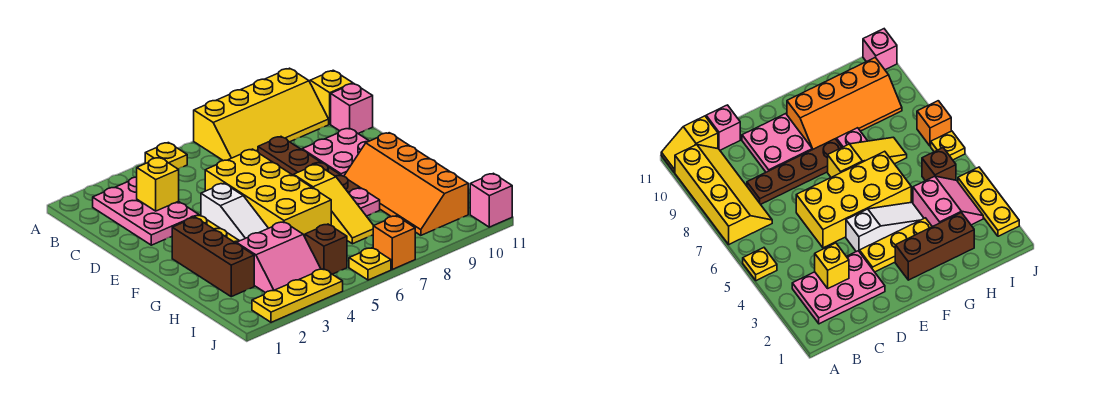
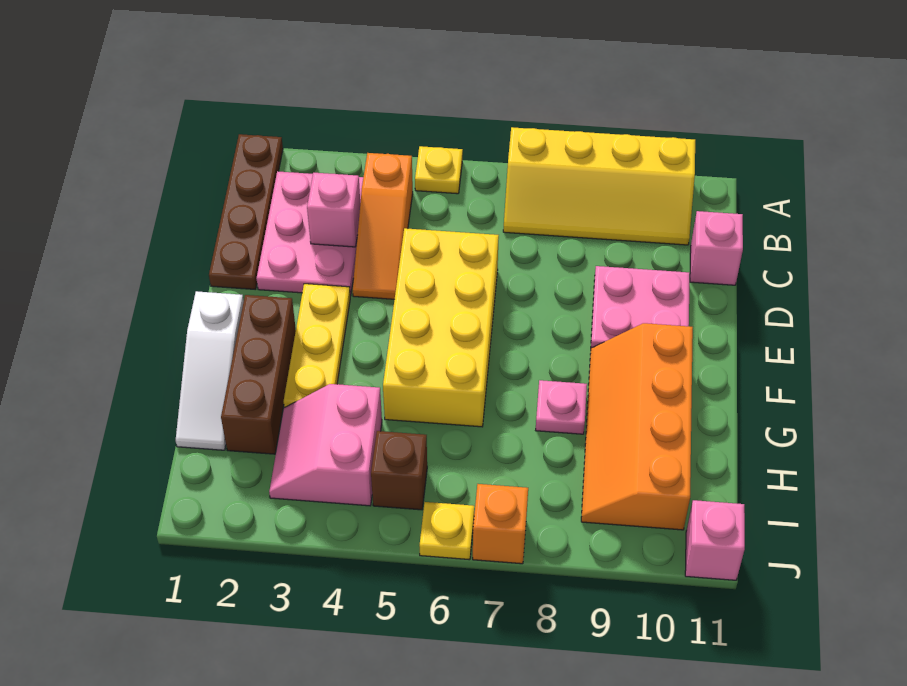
yellow slope A11:B11 level 1 top B -> none
none -> orange slope B4:D4 level 1 top B
yellow brick C3 level 2 -> pink brick C3 level 2
brown plate C8:F8 level 1 -> brown plate A1:D1 level 1
white slope E4:G4 level 1 top E -> white slope F1:H1 level 1 top F
yellow slope F7:H7 level 1 top F -> none
pink slope H3:I4 level 1 top H -> pink slope H3:I4 level 1 top 4
yellow plate J2:J4 level 1 -> none

